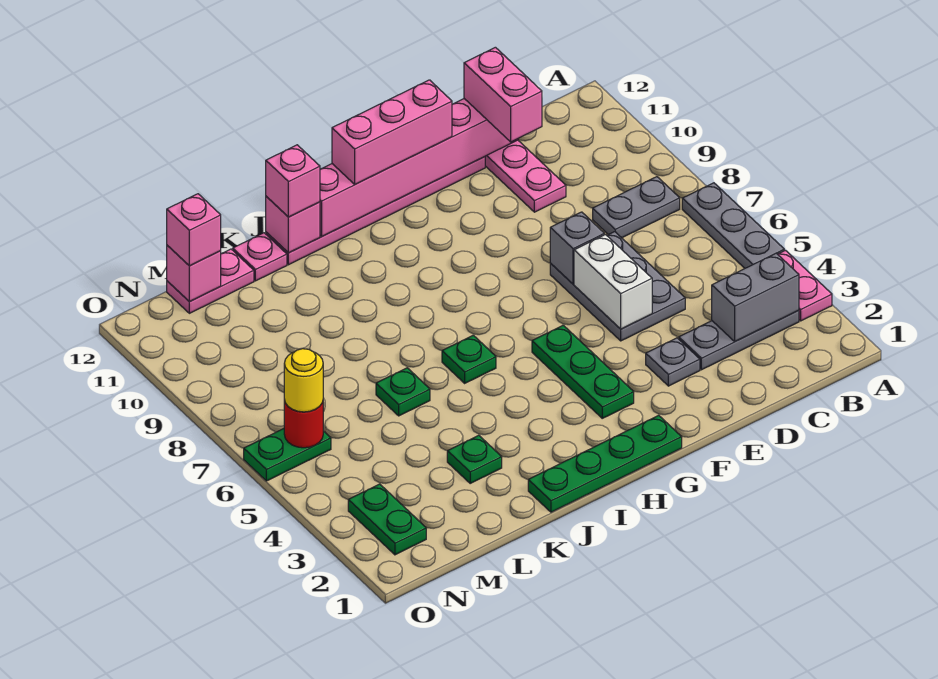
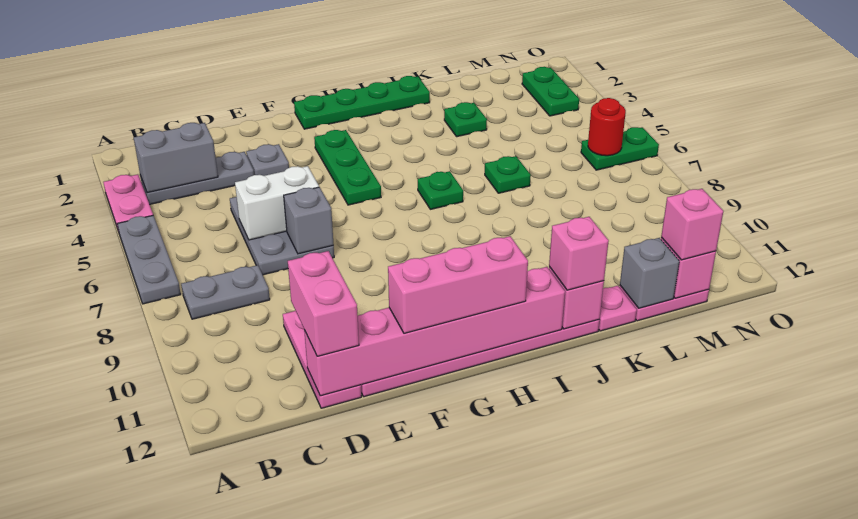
white brick E5:E6 level 2 -> white brick D6:E6 level 2
none -> grey brick L12 level 2
yellow round brick N6 level 3 -> none

